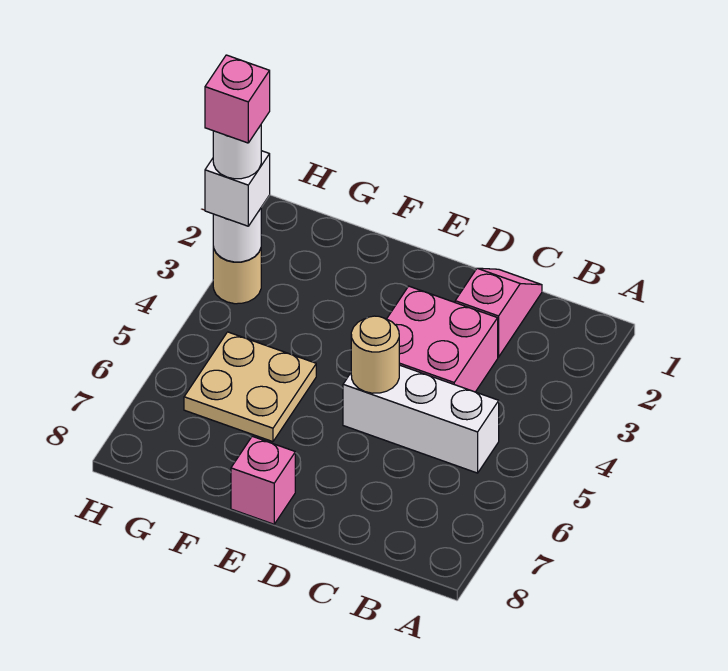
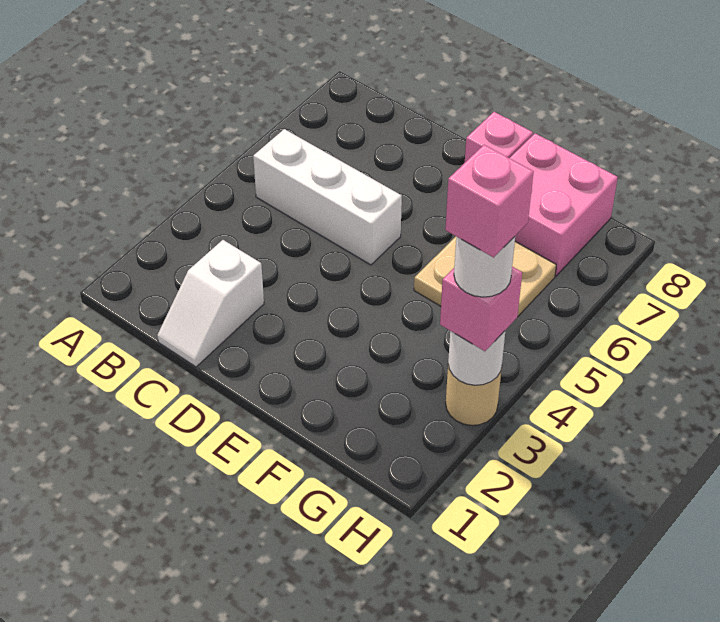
pink slope C1:C2 level 1 top 2 -> white slope C1:C2 level 1 top 2
pink brick C3:D4 level 1 -> pink brick F7:G8 level 1
tan round brick D5 level 2 -> none
white brick H3 level 3 -> pink brick H3 level 3

